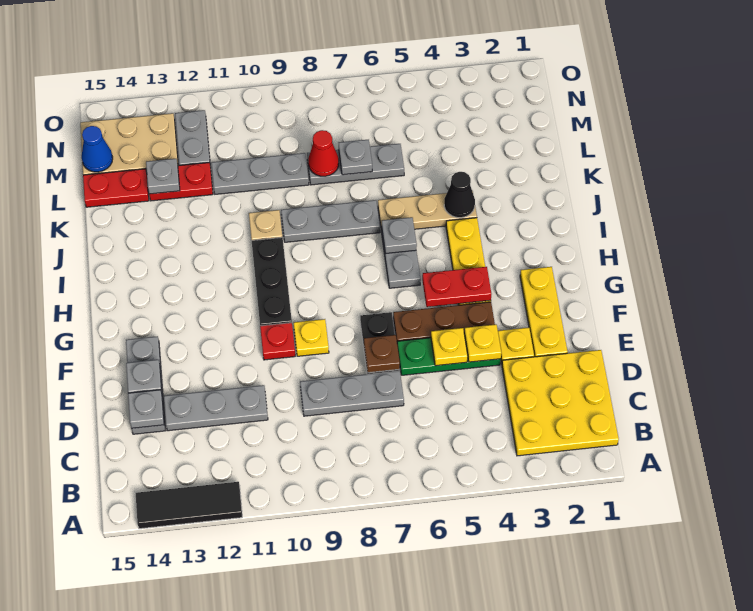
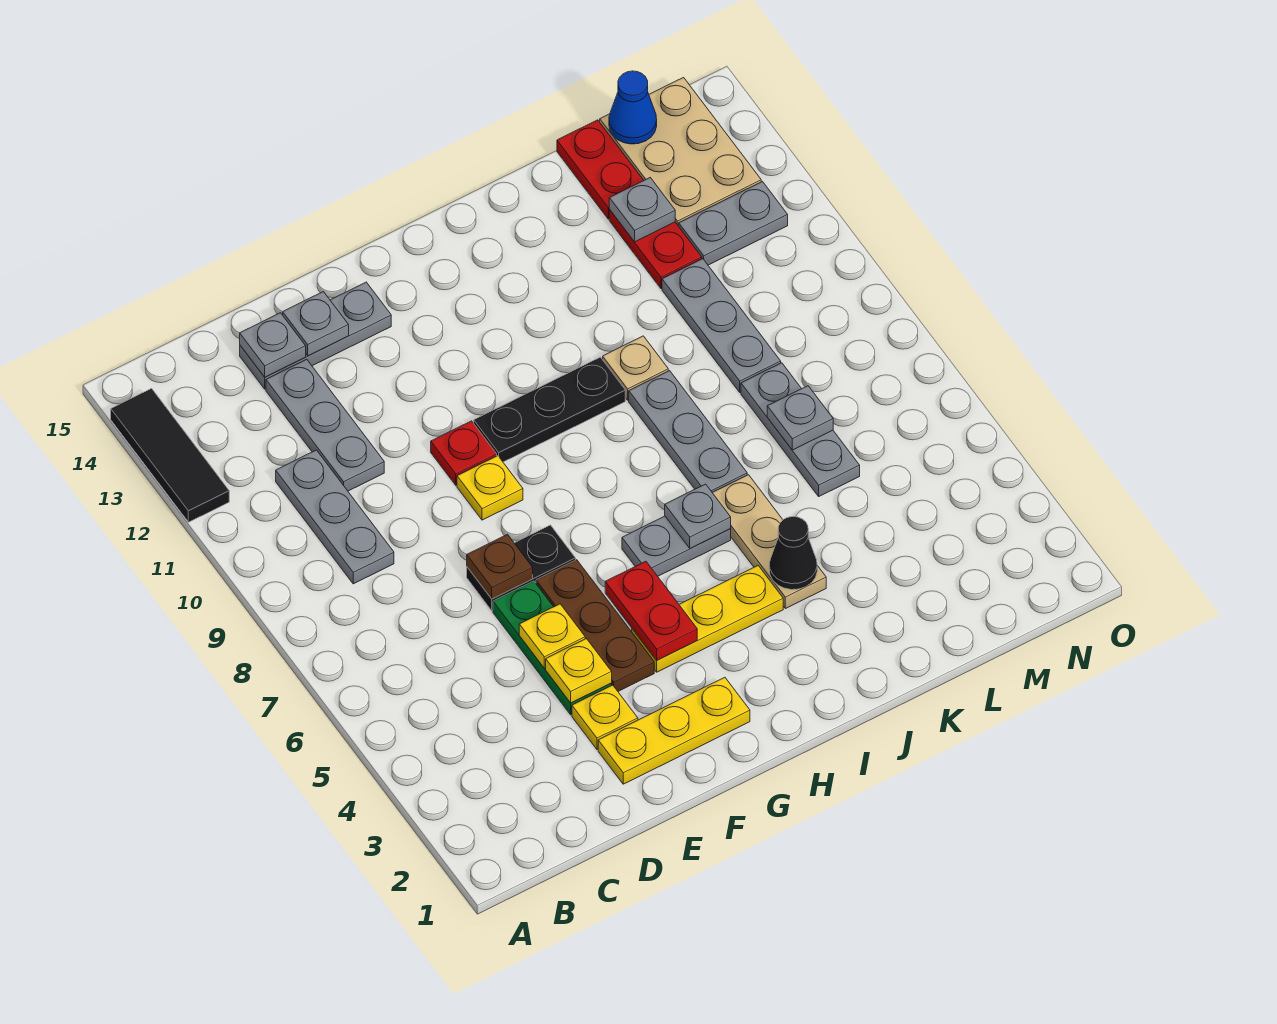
yellow plate B1:D3 level 1 -> none
grey plate D7:D9 level 1 -> grey plate C9:C11 level 1
red cone L8 level 2 -> none

